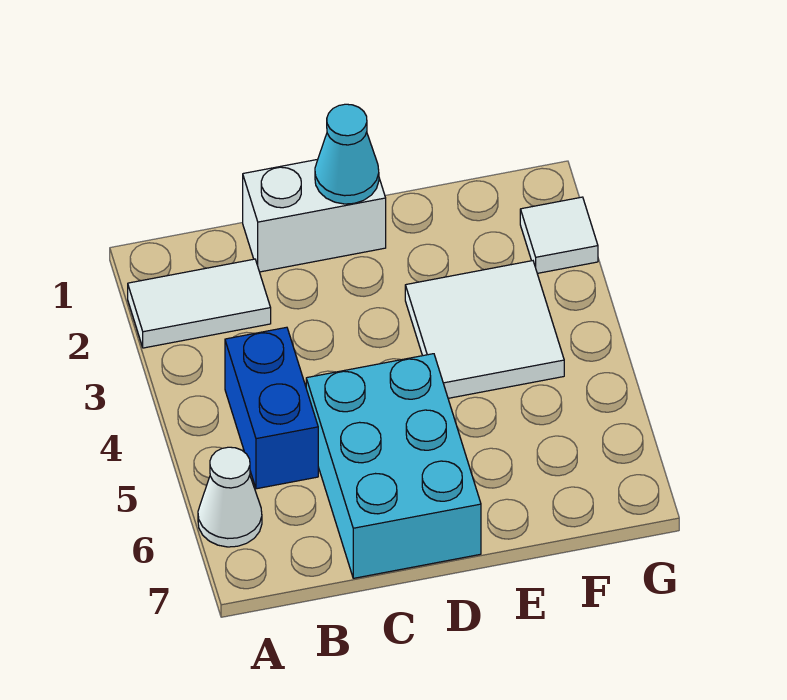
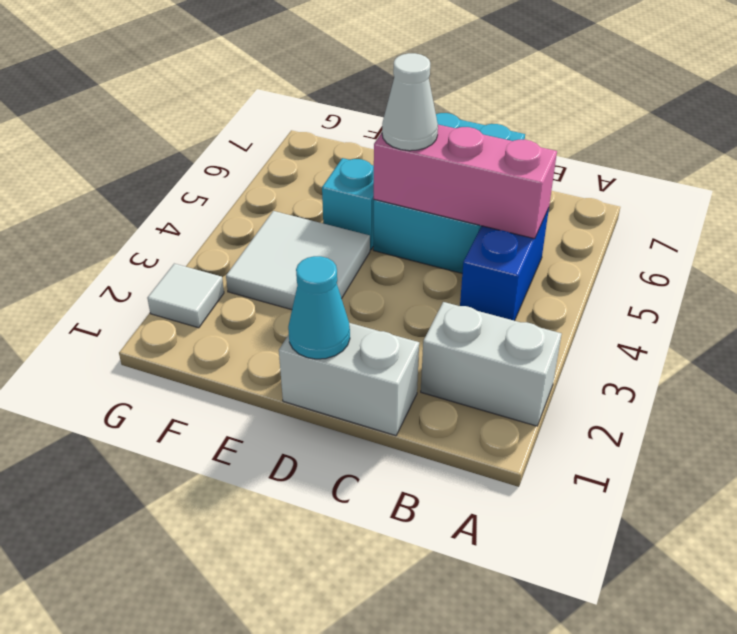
white tile A2:B2 level 1 -> white brick A2:B2 level 1
white cone A6 level 1 -> white cone D5 level 3
none -> pink brick B5:D5 level 2
none -> cyan brick E5 level 1

